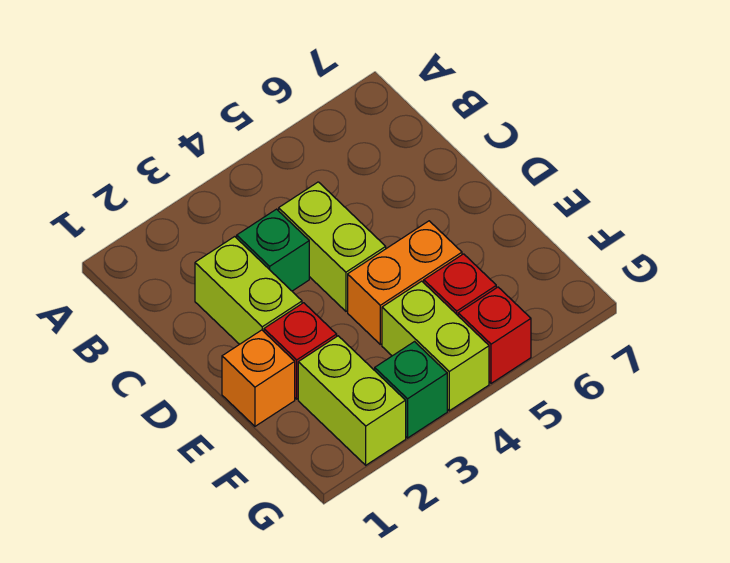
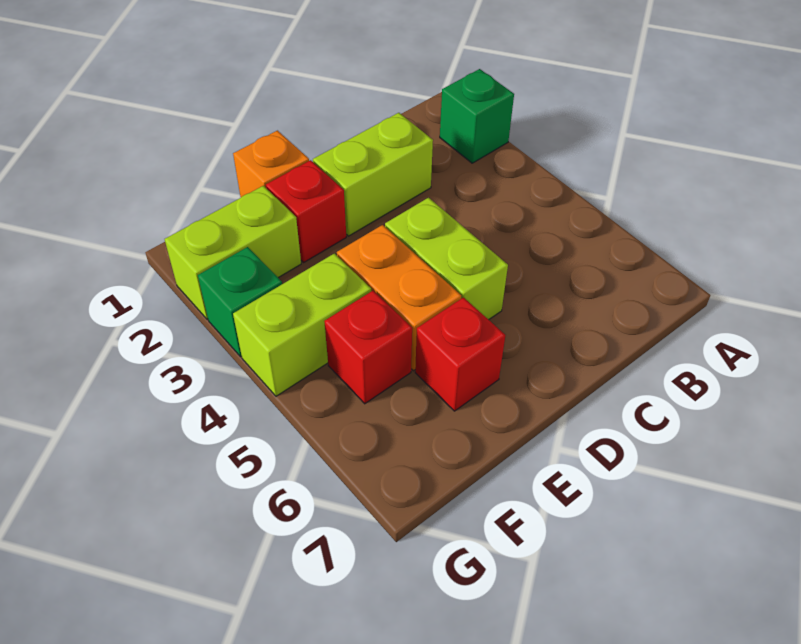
green brick C3 level 1 -> green brick A2 level 1
lime brick C4:D4 level 1 -> lime brick D4:D5 level 1
red brick G5 level 1 -> red brick E6 level 1

